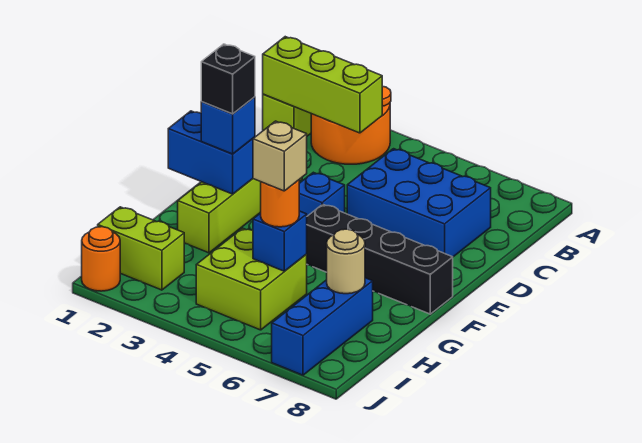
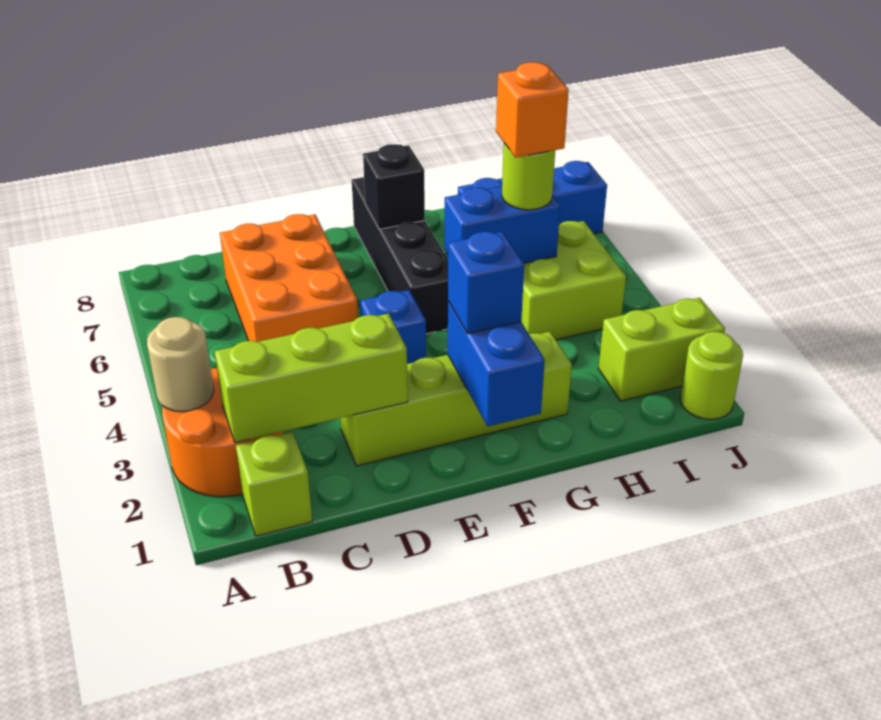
lime brick B1:B3 level 2 -> lime brick B2:D2 level 2
blue brick C5:D7 level 1 -> orange brick C5:D7 level 1
black brick F2 level 4 -> black brick F7 level 2
blue brick H5 level 2 -> blue brick G5:H5 level 2
orange round brick H5 level 3 -> lime round brick H5 level 3
tan brick H5 level 4 -> orange brick H5 level 4
tan round brick H7 level 2 -> tan round brick A3 level 2
lime brick I1:I2 level 1 -> lime brick I2:J2 level 1
orange round brick J1 level 1 -> lime round brick J1 level 1

